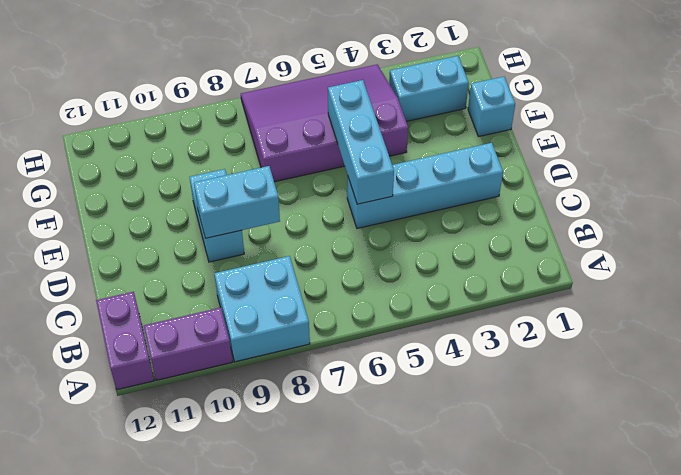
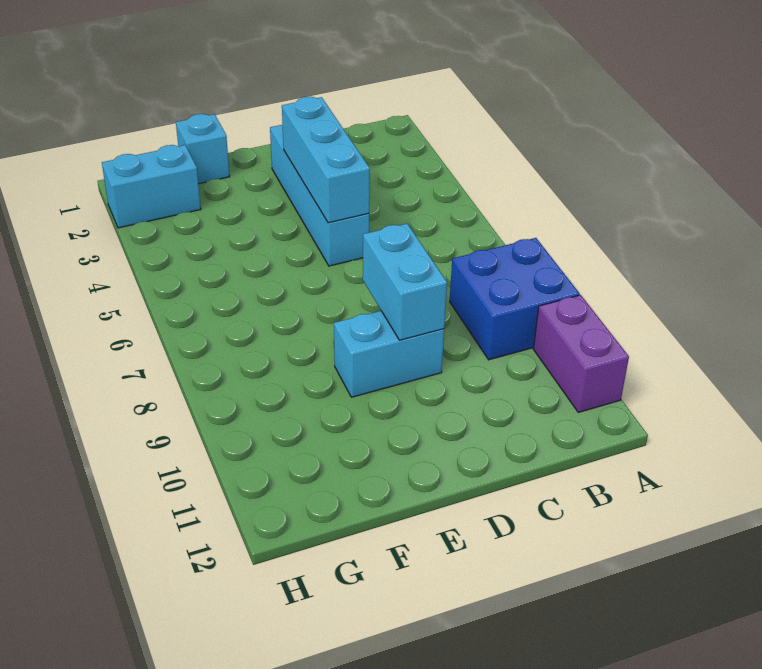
cyan brick A8:B9 level 1 -> blue brick A8:B9 level 1
purple brick A12:B12 level 1 -> none
cyan brick D5:F5 level 2 -> cyan brick D3:D5 level 2
purple slope F4:H7 level 1 top F -> none
cyan brick G2:G3 level 1 -> cyan brick G2:H2 level 1

